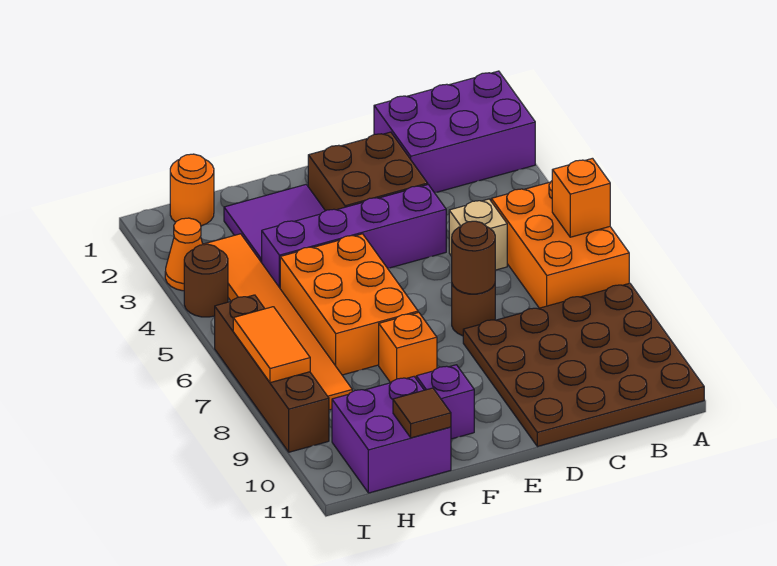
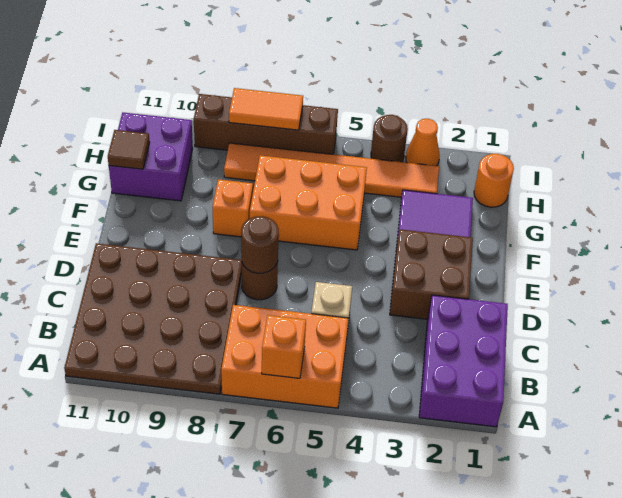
purple brick D4:G4 level 1 -> none
purple brick F10 level 1 -> none

